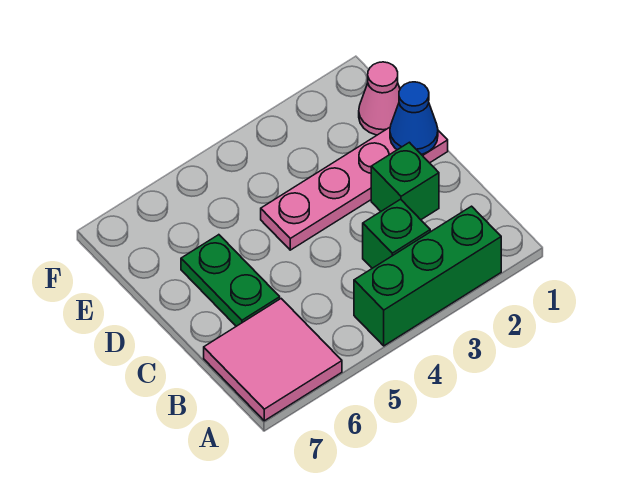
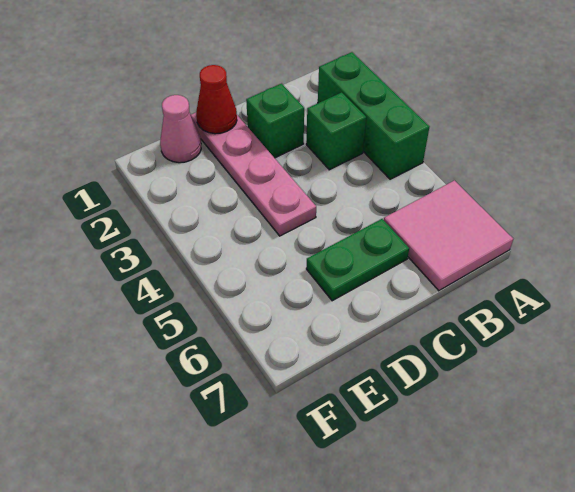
blue cone D1 level 2 -> red cone D1 level 2

